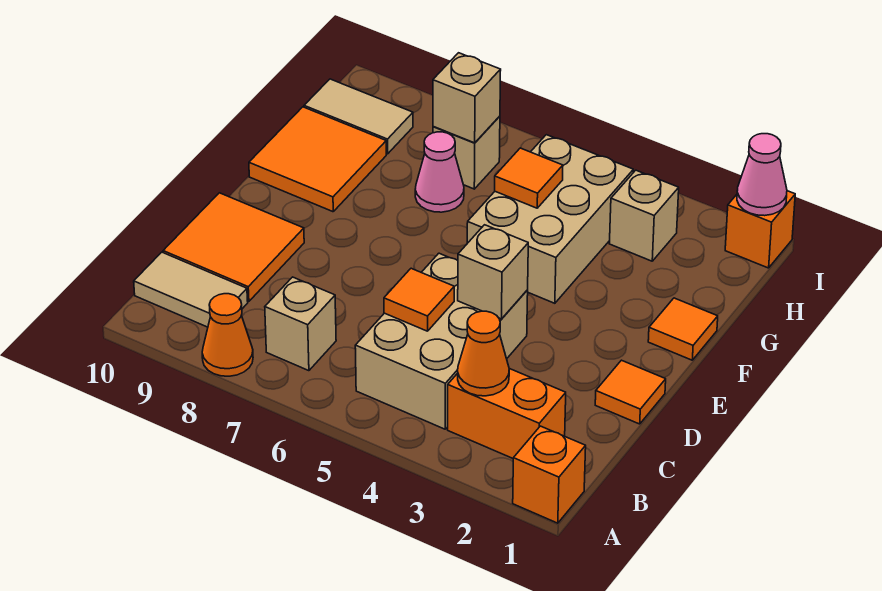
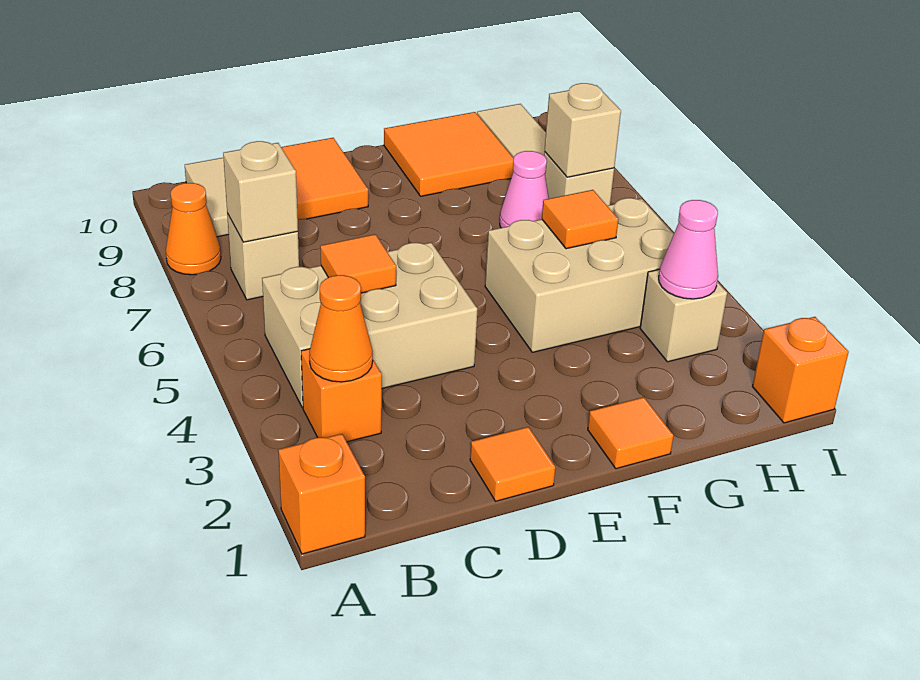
orange brick B2:B3 level 1 -> orange brick B3 level 1
tan brick D4 level 2 -> tan brick B7 level 2
pink cone I1 level 2 -> pink cone H3 level 2

